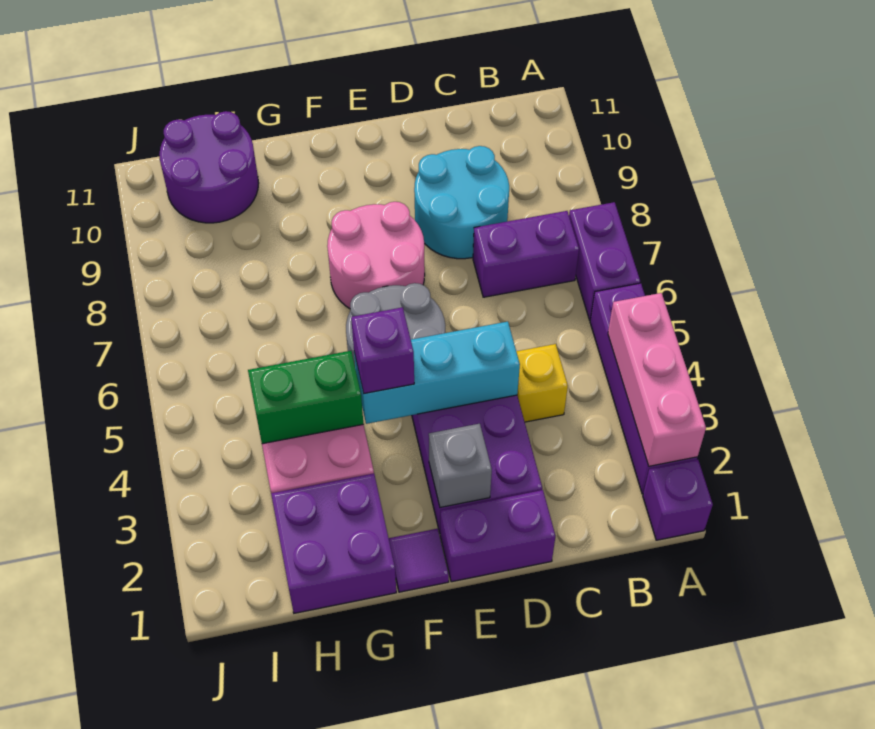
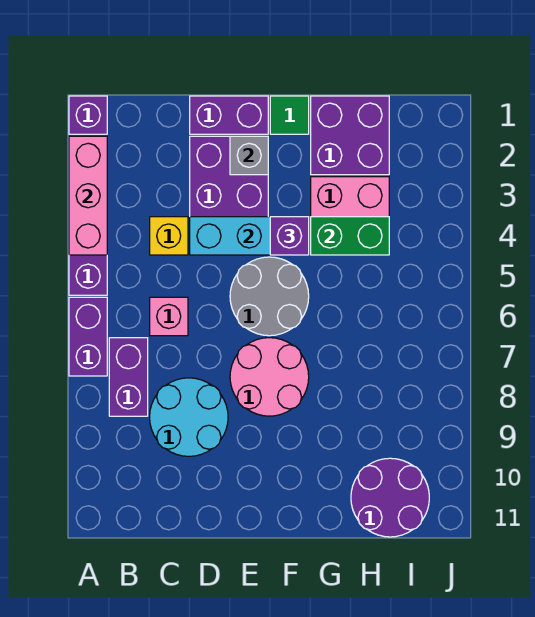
purple brick B7:C7 level 1 -> purple brick B7:B8 level 1
none -> pink brick C6 level 1
purple tile F1 level 1 -> green tile F1 level 1

